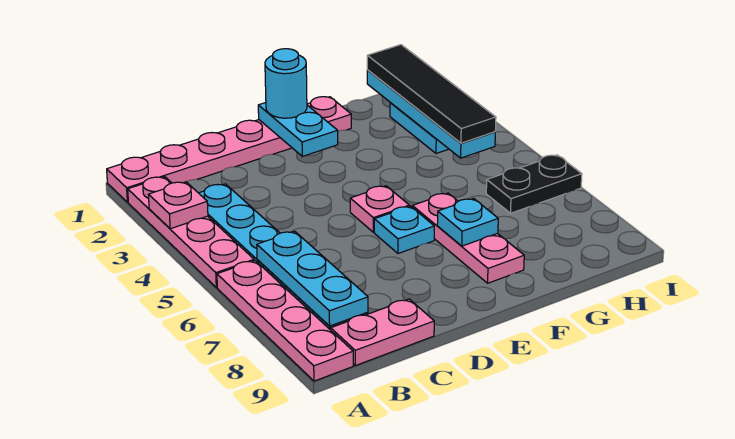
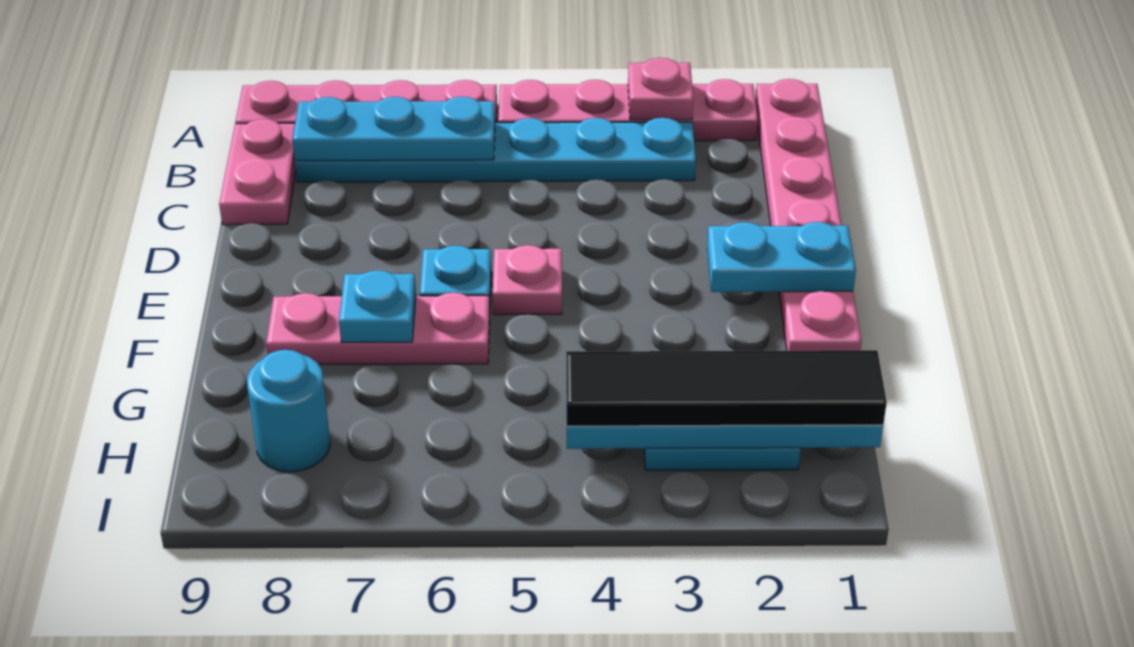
cyan round brick E1 level 3 -> cyan round brick H8 level 1
black plate H6:I6 level 1 -> none

